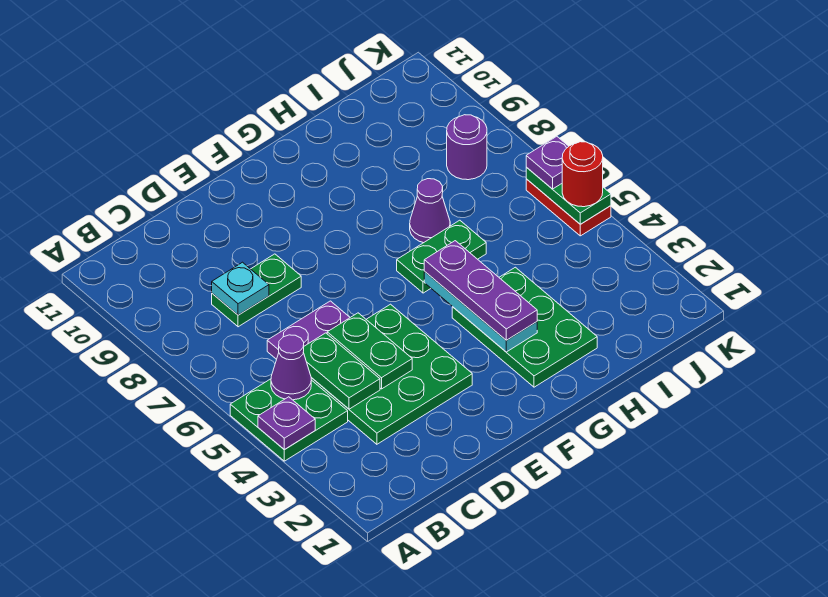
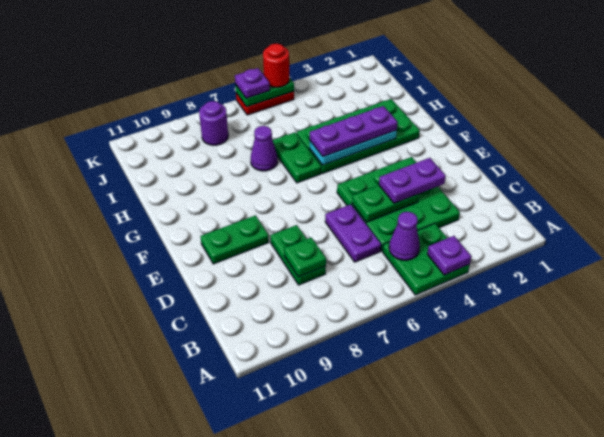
green plate C4:C5 level 2 -> green plate E9:E10 level 1
cyan plate C8 level 2 -> green plate C8 level 2
none -> purple plate D3:D4 level 3
green plate G2:H4 level 1 -> green plate G2:H5 level 1

